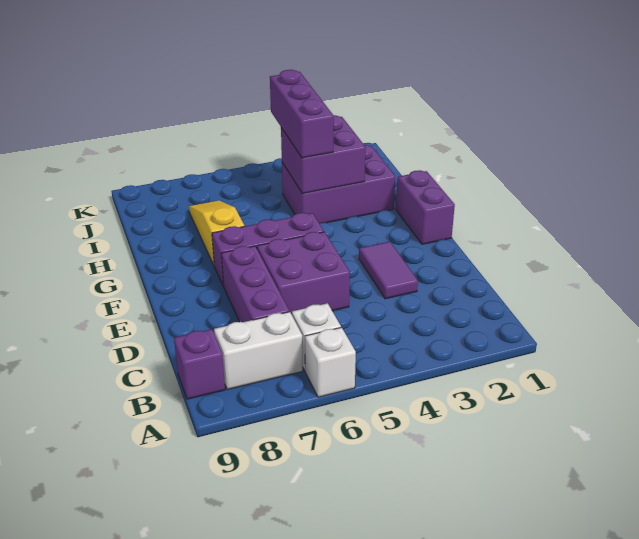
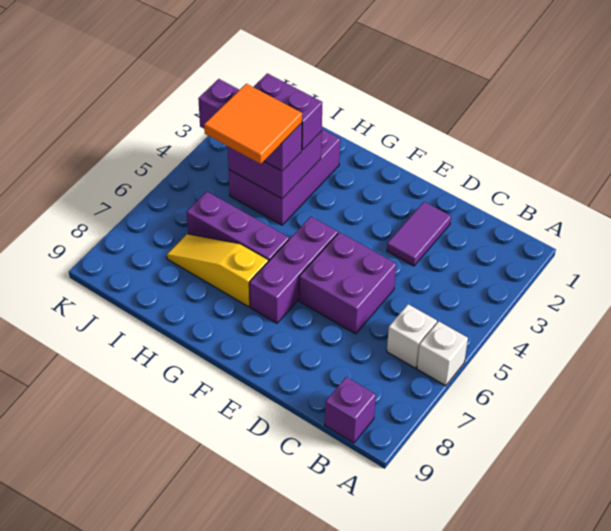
white brick B7:B8 level 1 -> none
purple brick C7:E7 level 1 -> purple brick G6:I6 level 1
purple tile D3:E3 level 1 -> purple tile D2:D3 level 1
purple brick F1:G1 level 1 -> purple brick H3:I3 level 3
none -> orange tile H4:I5 level 4

